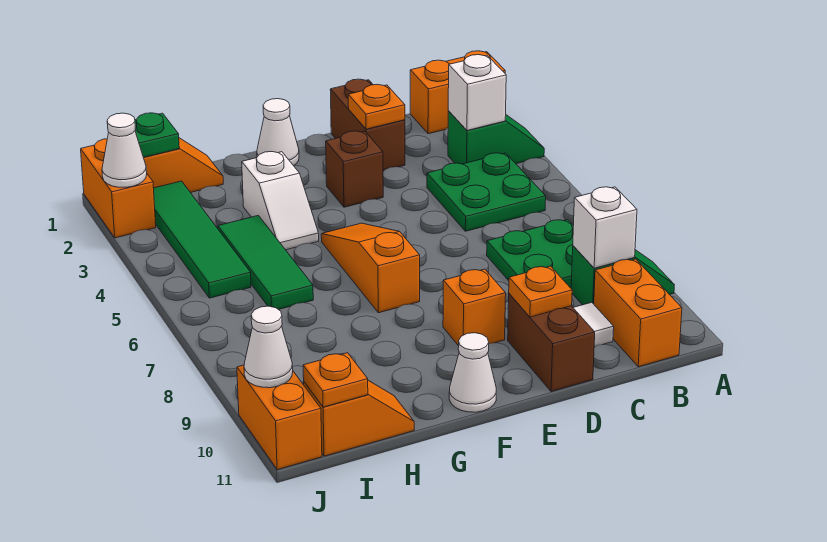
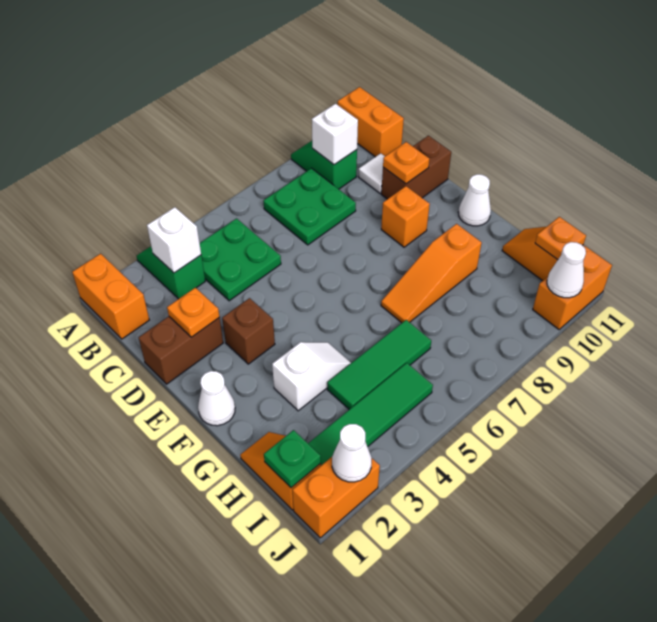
orange brick B10:B11 level 1 -> orange brick A11:B11 level 1
orange slope F5:F7 level 1 top 7 -> orange slope G7:G9 level 1 top 9

